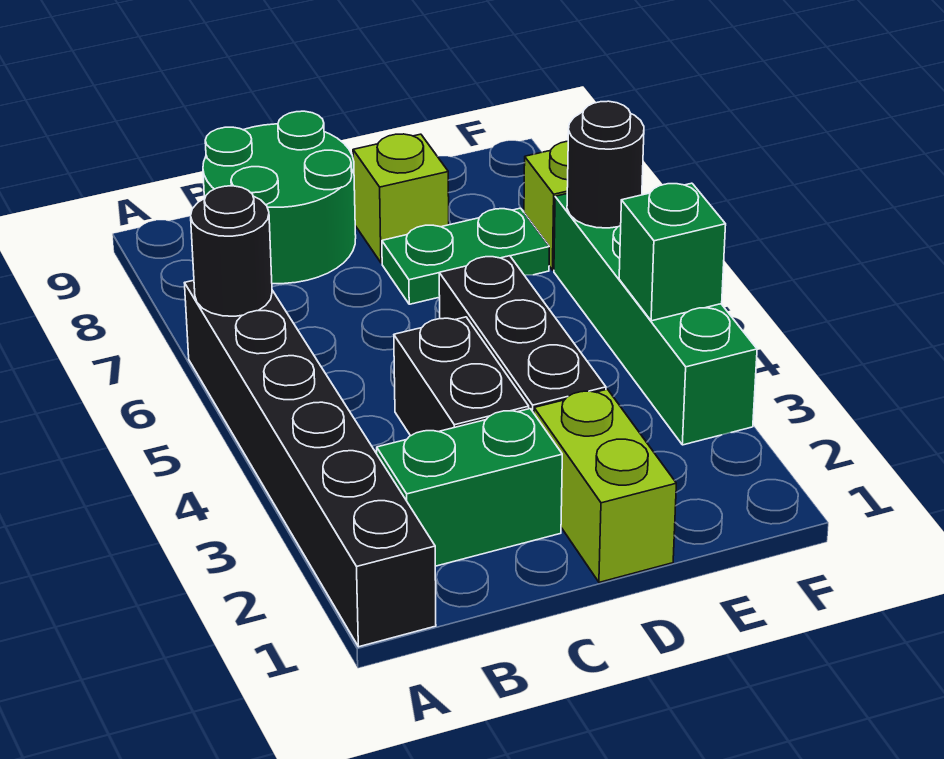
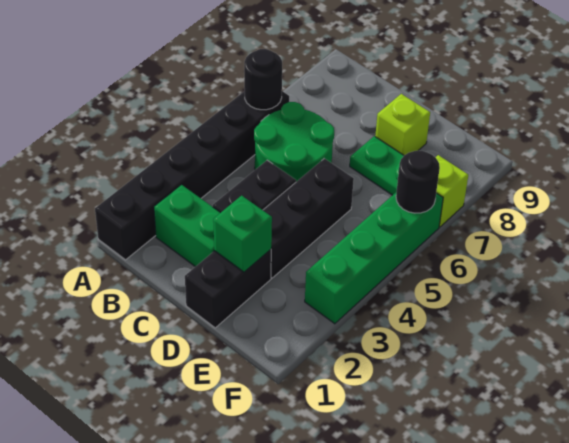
green round brick B8:C9 level 1 -> green round brick B5:C6 level 1
lime brick D1:D2 level 1 -> black brick D1:D2 level 1
green brick F4 level 2 -> green brick D2 level 2

